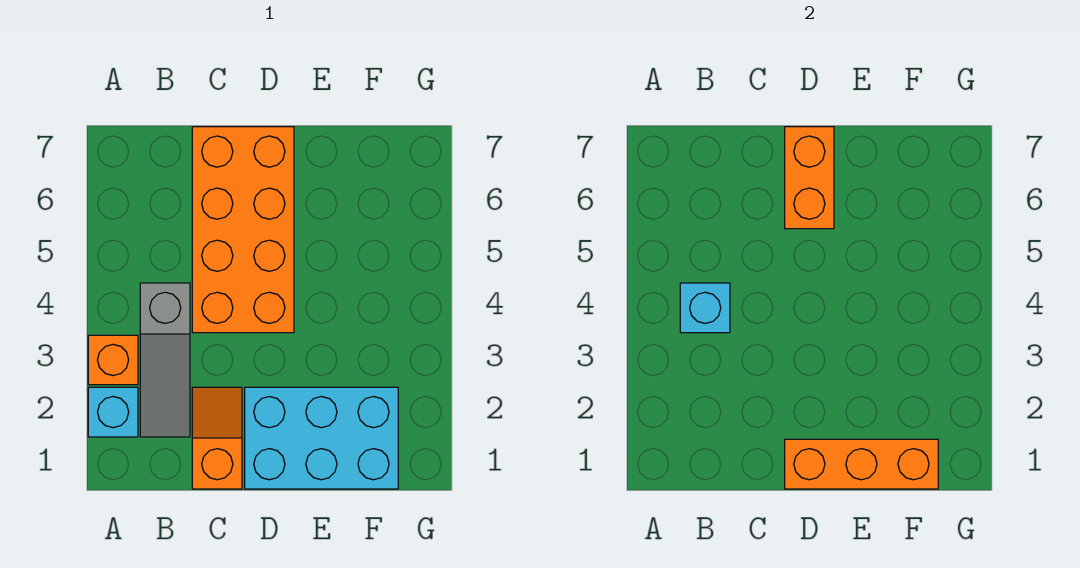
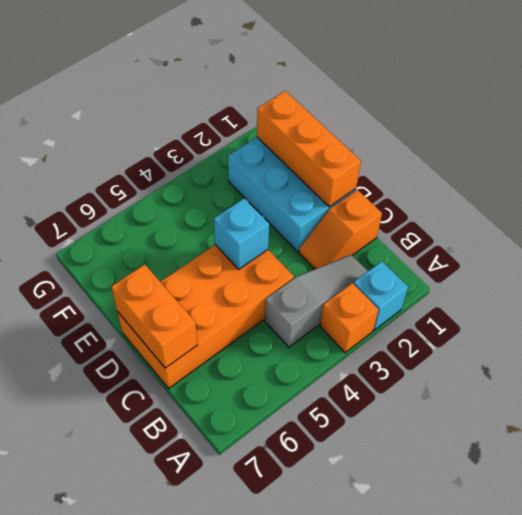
cyan brick B4 level 2 -> cyan brick D4 level 2
orange brick D6:D7 level 2 -> orange brick C7:D7 level 2

